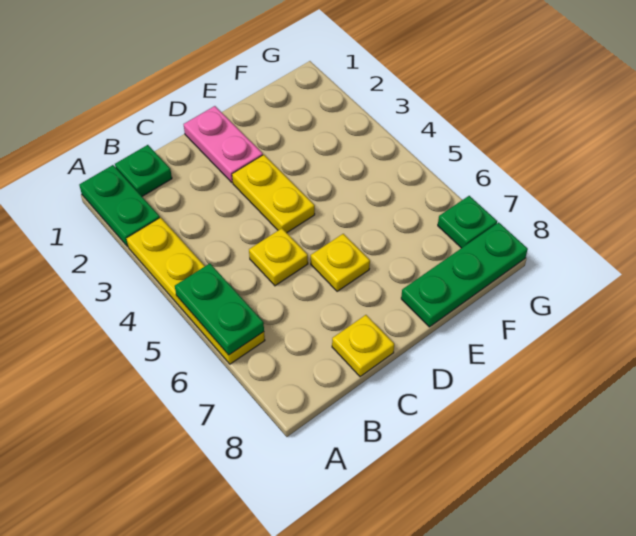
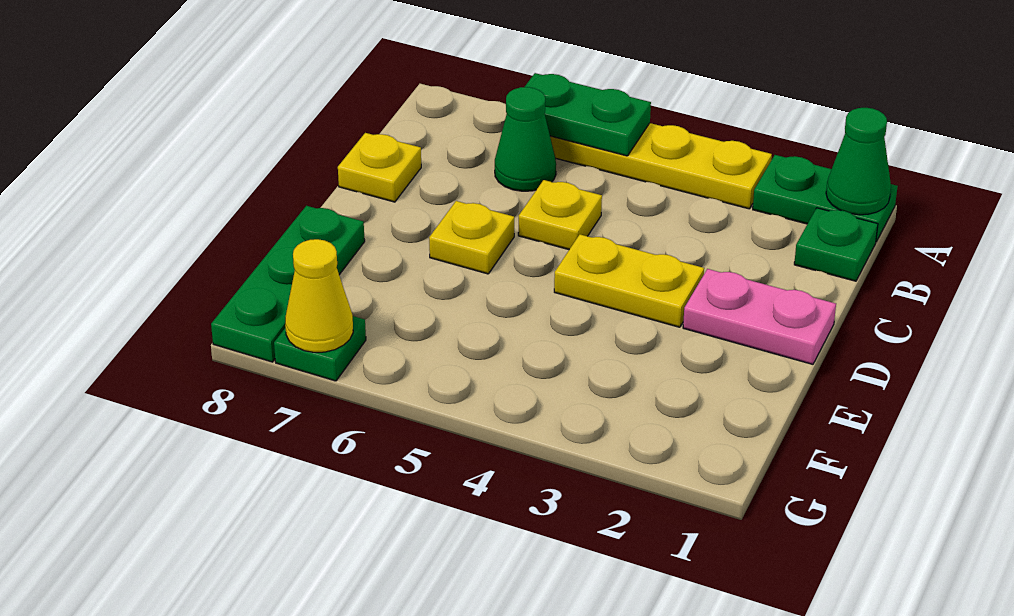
none -> green cone A1 level 2
none -> green cone B6 level 1
none -> yellow cone G7 level 2

